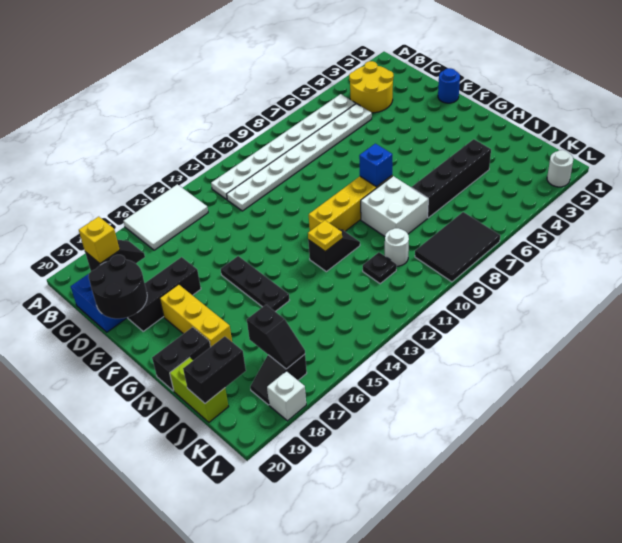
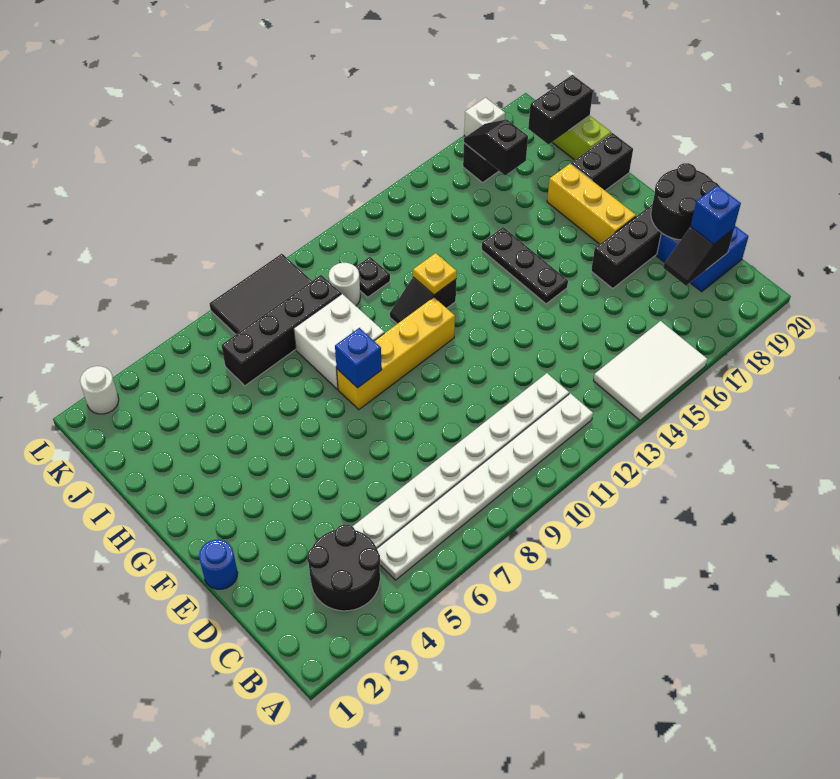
yellow round brick B3:C4 level 1 -> black round brick B3:C4 level 1
yellow brick C19 level 3 -> blue brick C19 level 3
black brick I4:I7 level 1 -> black brick J6:J9 level 1

